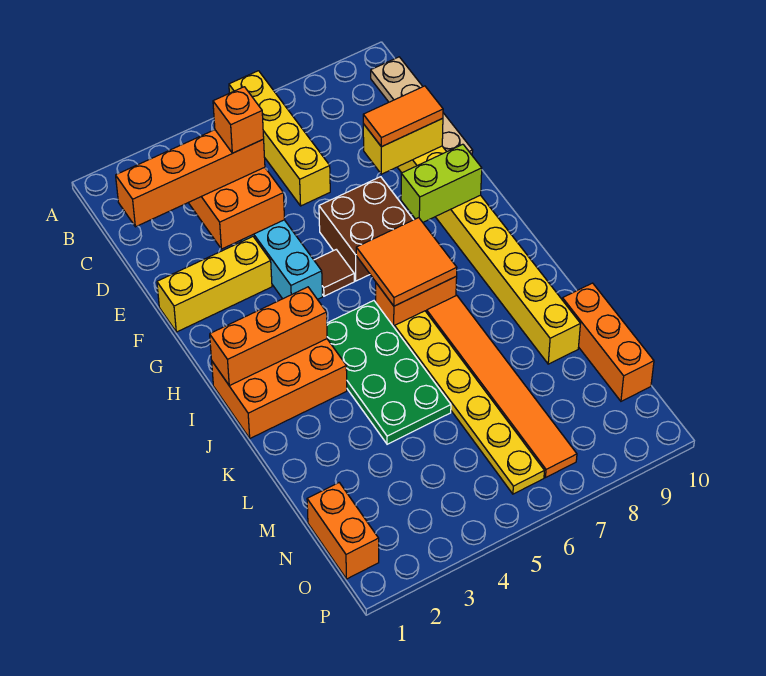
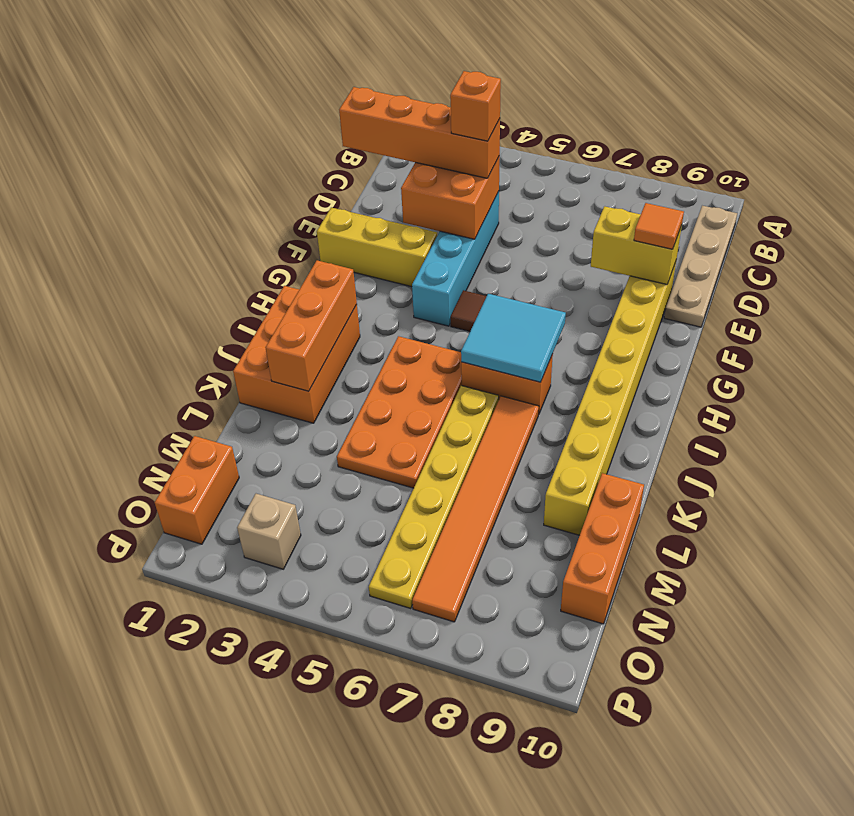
yellow brick A6:D6 level 1 -> none
orange tile E8:E9 level 3 -> orange tile E9 level 3
brown brick F6:G7 level 1 -> none
lime brick G8:G9 level 2 -> none
orange tile H6:I7 level 2 -> cyan tile H6:I7 level 2
orange brick I1:J3 level 1 -> orange brick I1:K2 level 1
orange brick I1:I3 level 2 -> orange brick I2:K2 level 2
green plate I4:L5 level 1 -> orange plate I4:L5 level 1
none -> tan brick O3 level 1

